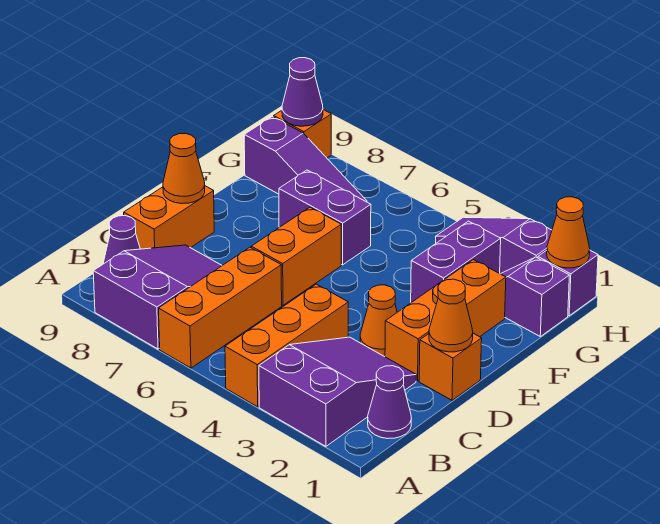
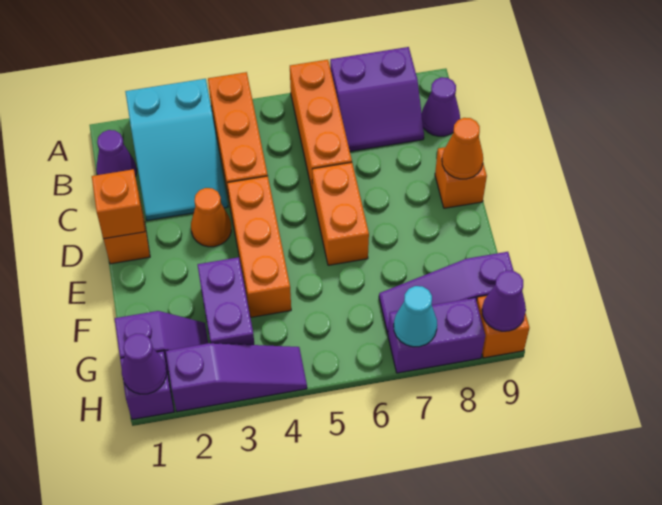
purple slope A2:C3 level 1 top A -> cyan slope A2:C3 level 1 top A
purple slope A7:C8 level 1 top A -> purple slope A7:B8 level 1 top A
orange brick C9:D9 level 1 -> orange brick D9 level 1
orange cone D1 level 2 -> orange brick D1 level 2
orange brick D2:F2 level 1 -> orange brick D4:F4 level 1
purple brick F6:F7 level 1 -> purple brick H7:H8 level 1
orange cone H1 level 2 -> purple cone H1 level 2
none -> cyan cone H7 level 2

